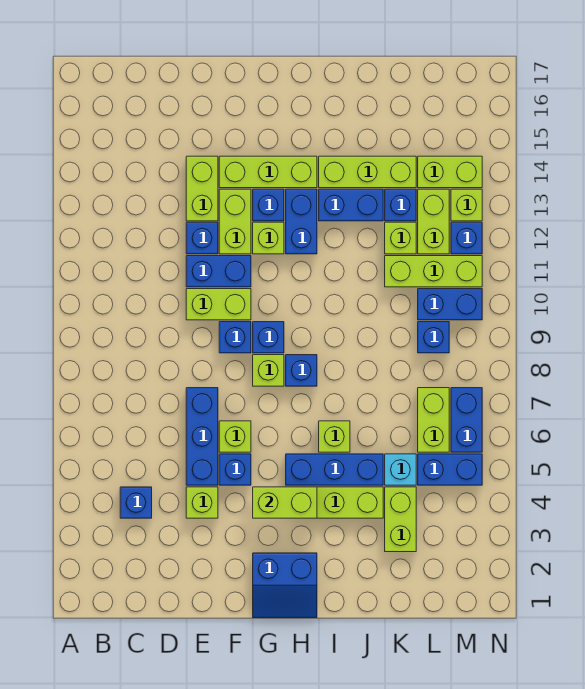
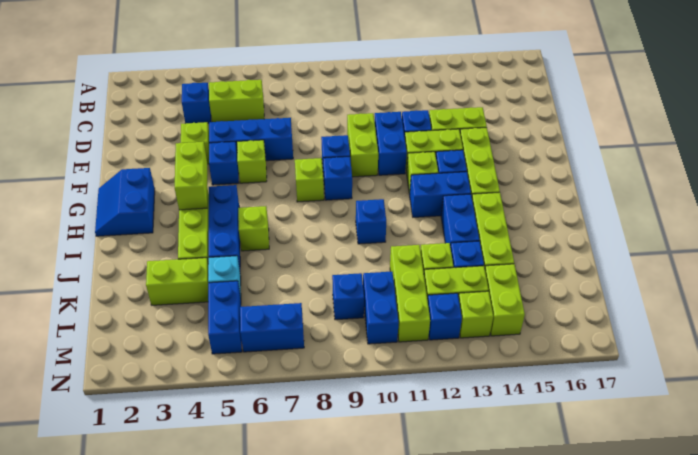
blue brick H8 level 1 -> blue brick I10 level 1
lime brick L6:L7 level 1 -> lime brick C5:C6 level 1

